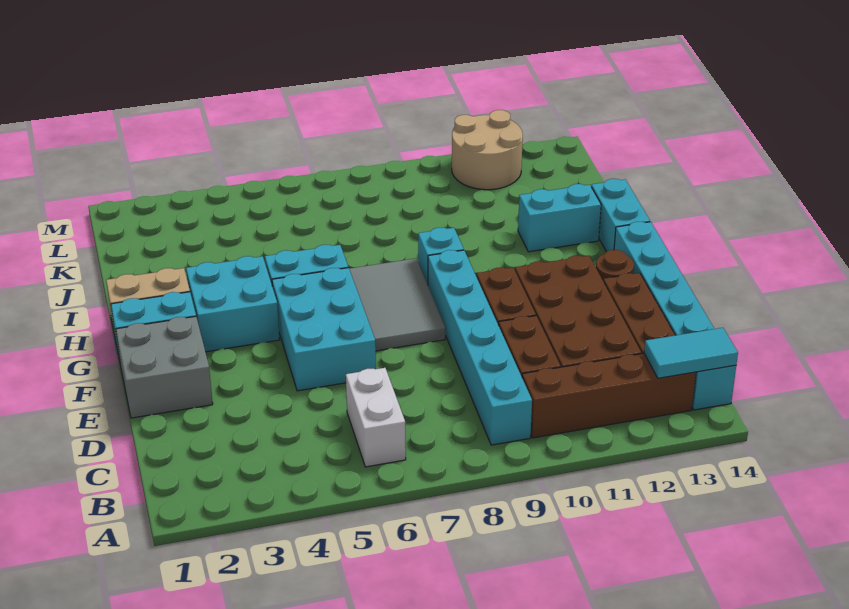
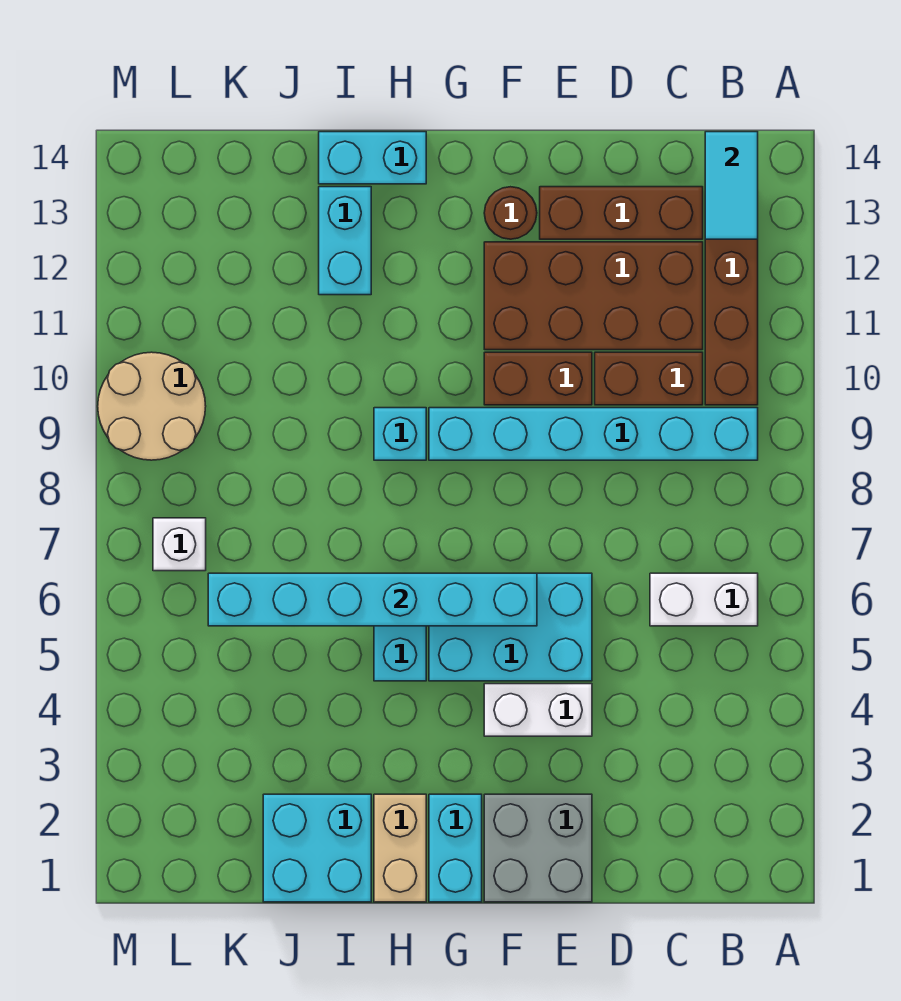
cyan brick B14:G14 level 1 -> cyan brick F6:K6 level 2
none -> white brick E4:F4 level 1
grey tile F7:H8 level 1 -> none
cyan brick G3:H4 level 1 -> cyan brick I1:J2 level 1
none -> white brick L7 level 1
tan round brick L11:M12 level 1 -> tan round brick L9:M10 level 1

